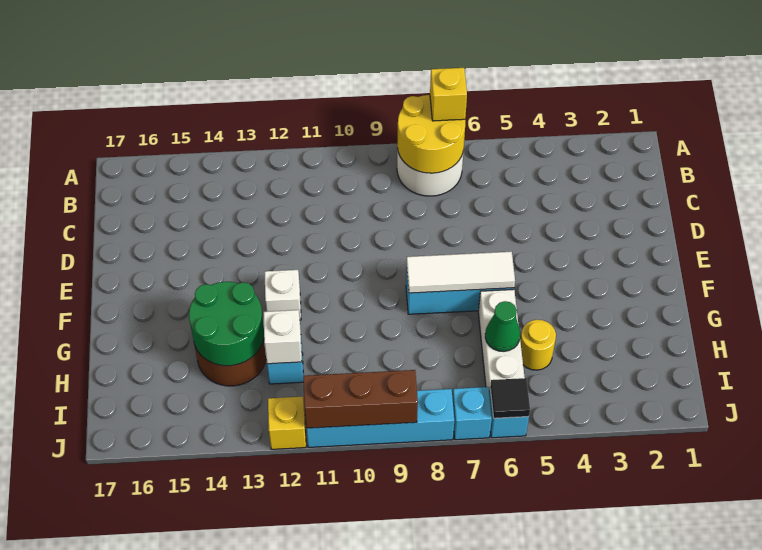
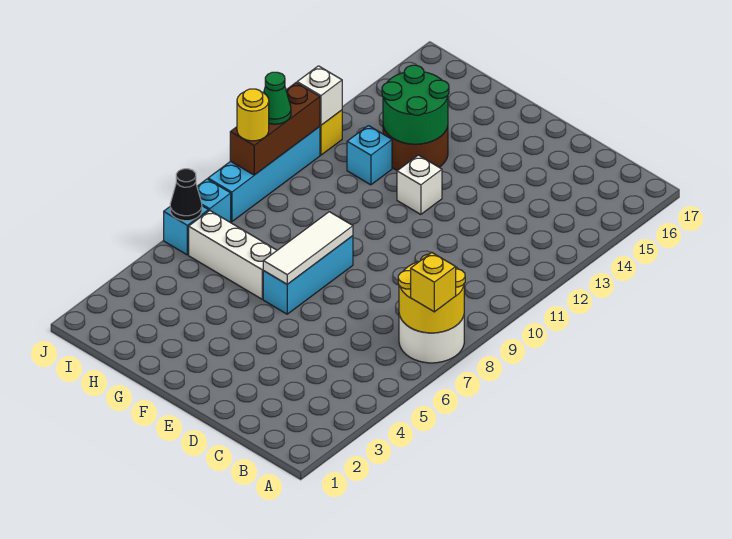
yellow round brick H5 level 1 -> yellow round brick J9 level 3
green cone H6 level 2 -> green cone J10 level 3
white brick H12 level 2 -> white brick J12 level 2
black tile J6 level 2 -> black cone J6 level 2

